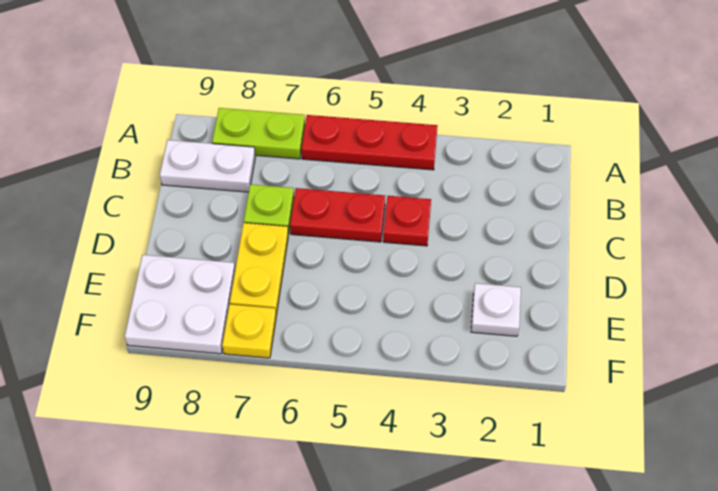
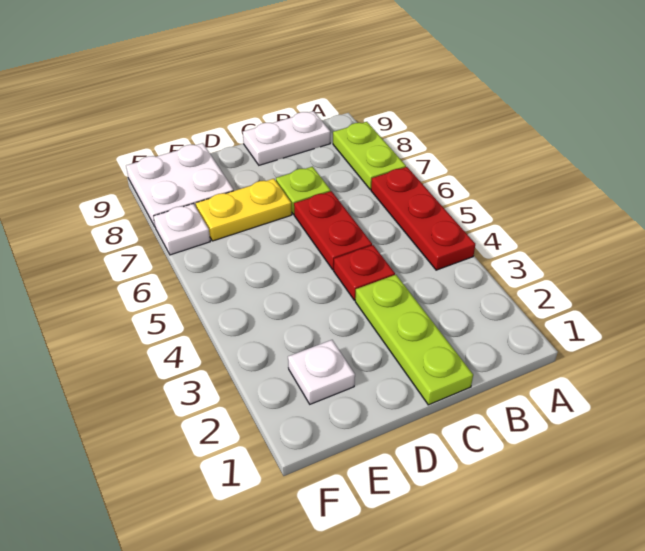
white plate B8:B9 level 1 -> white plate B9:C9 level 1
none -> lime plate C1:C3 level 1
yellow plate F7 level 1 -> white plate F7 level 1

